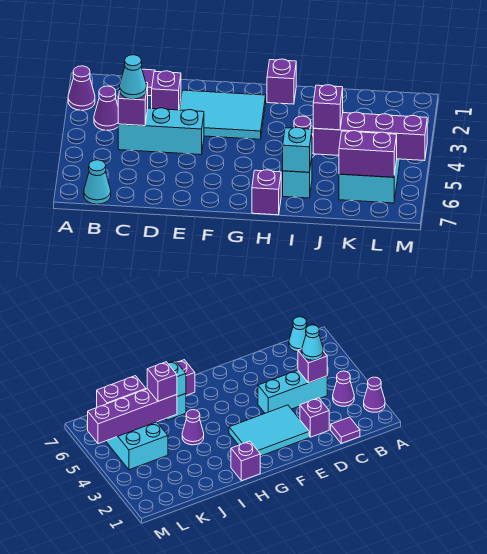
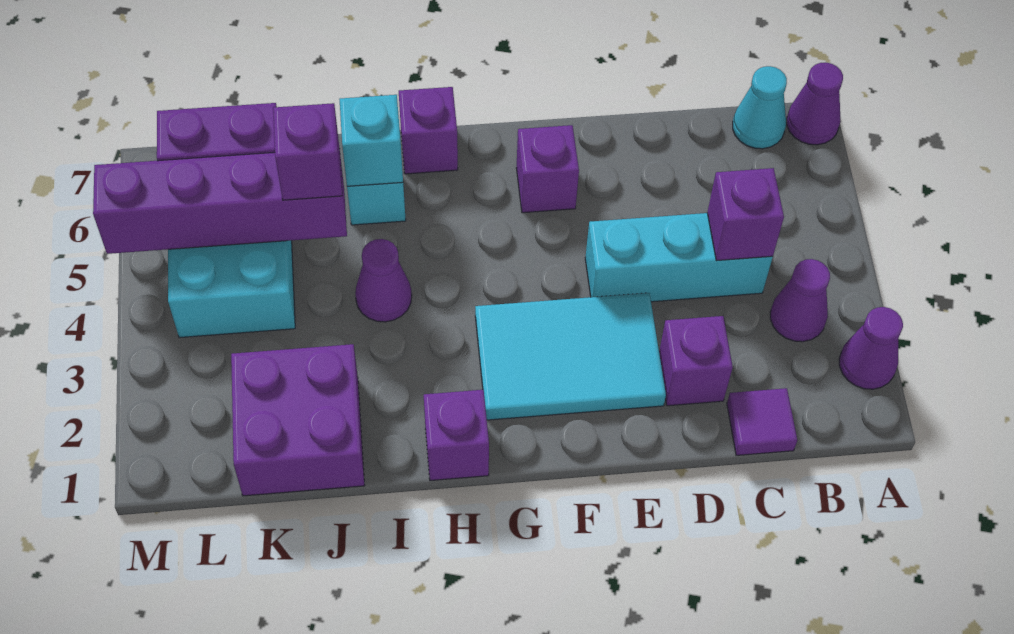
none -> purple cone A7 level 1
cyan cone C4 level 3 -> none
none -> purple brick F6 level 1
none -> purple brick J1:K2 level 1

